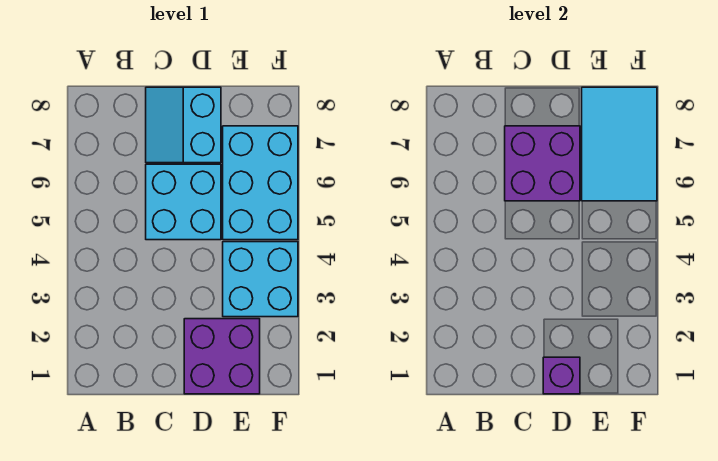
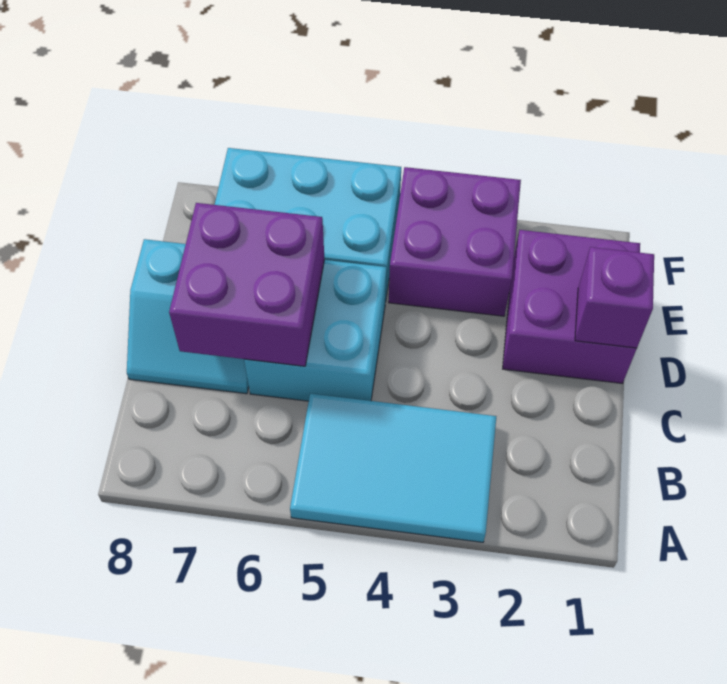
cyan brick E3:F4 level 1 -> purple brick E3:F4 level 1
cyan tile E6:F8 level 2 -> cyan tile A3:B5 level 1

